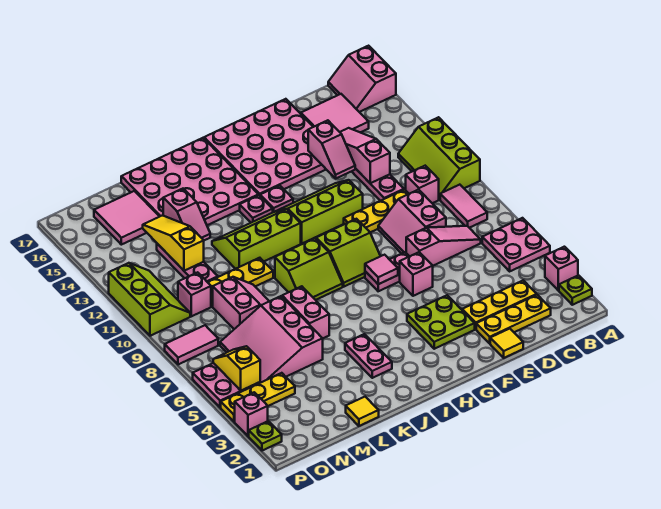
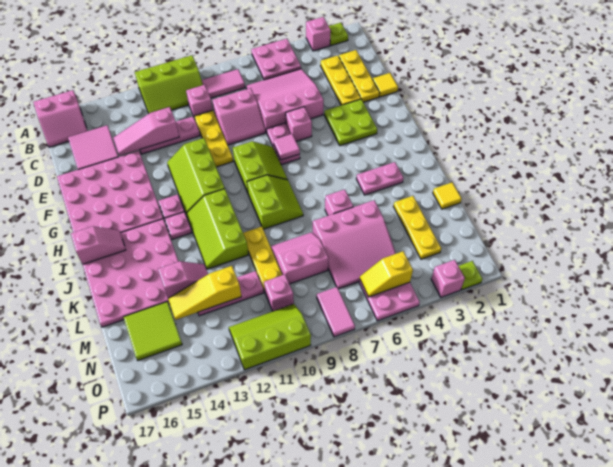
pink slope C7:E7 level 1 top E -> pink slope C5:E7 level 1 top E
pink slope E13:E14 level 2 top 14 -> pink slope I16:I17 level 2 top 17
pink brick K6:K7 level 1 -> pink brick K6 level 1
pink tile M15:N16 level 1 -> lime tile M15:N16 level 1
yellow plate N4:P4 level 1 -> yellow plate L3:N3 level 1

